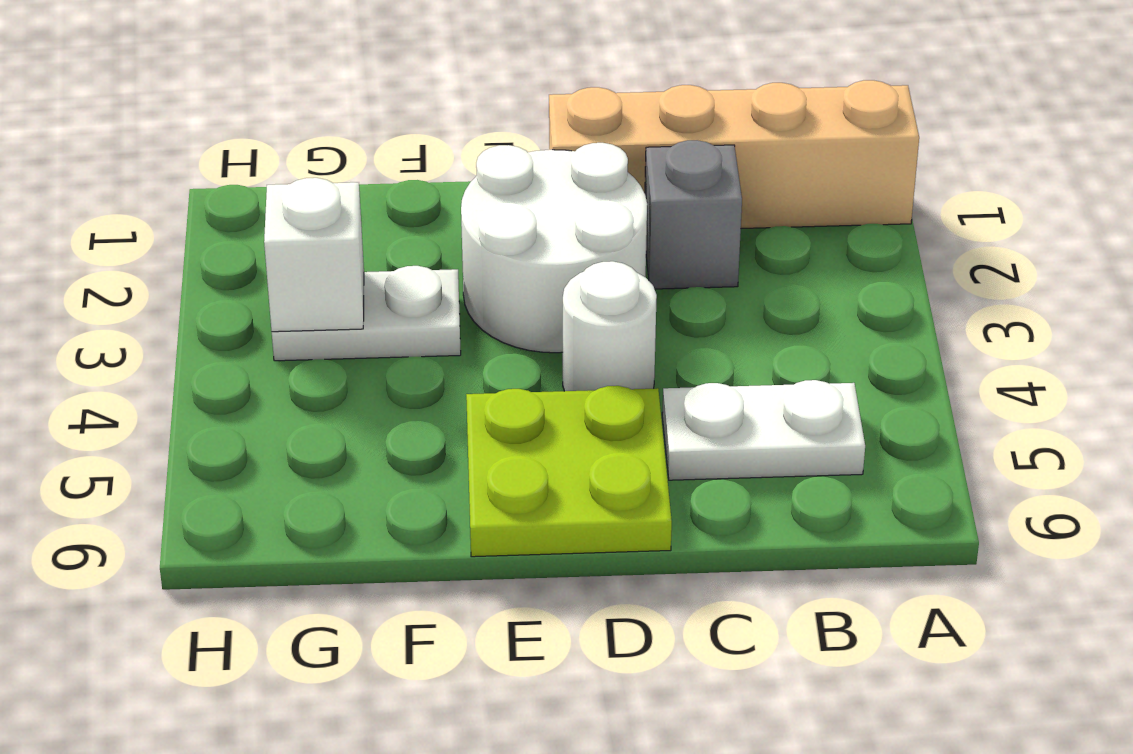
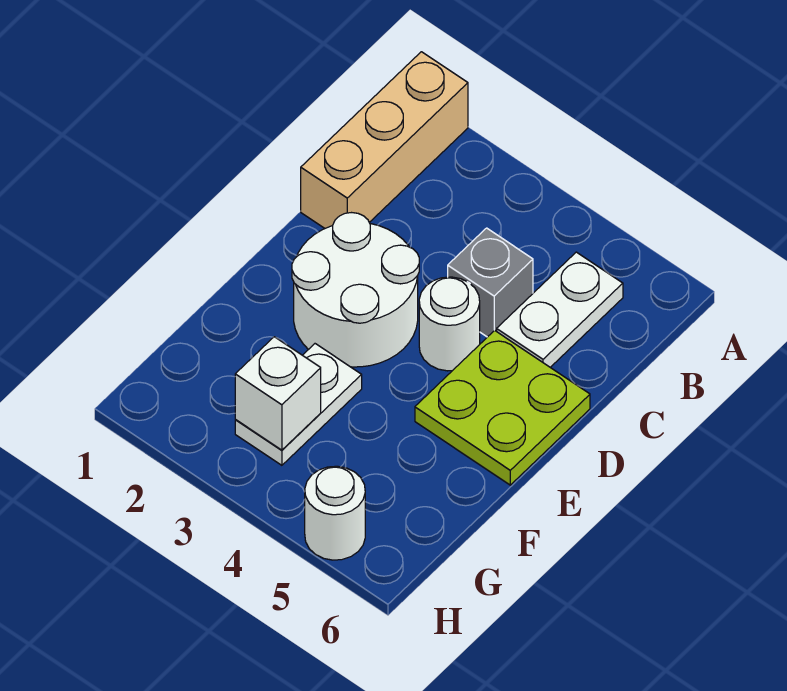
tan brick A1:D1 level 1 -> tan brick A1:C1 level 1
grey brick C2 level 1 -> grey brick C4 level 1
none -> white round brick H5 level 1

